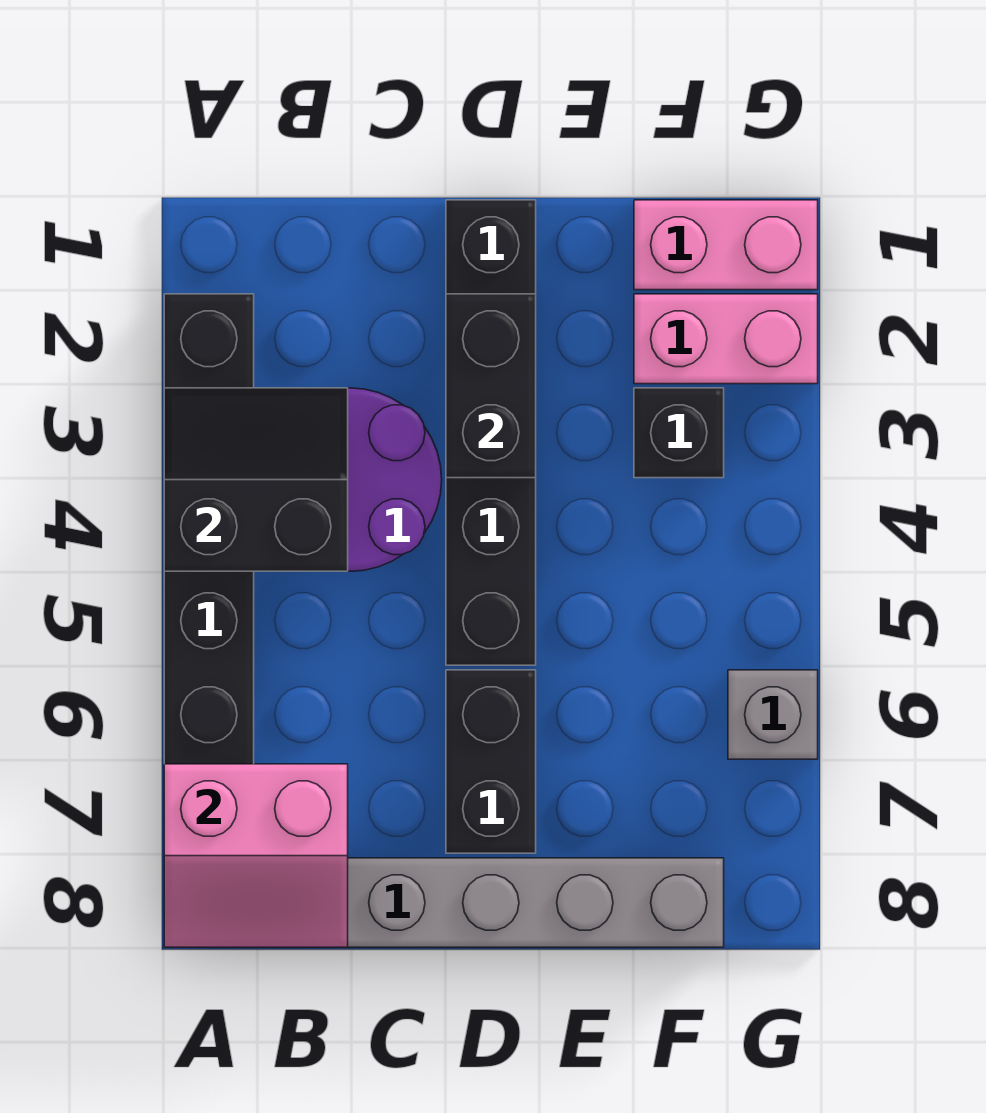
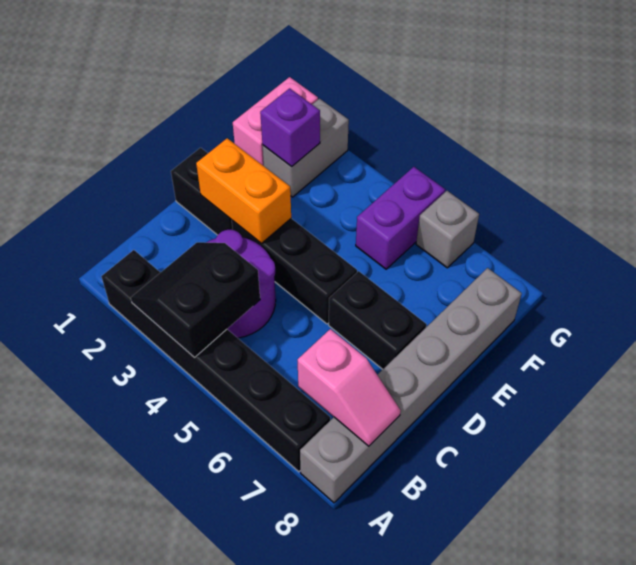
pink slope A7:B8 level 2 top 7 -> pink slope B7:B8 level 2 top 7
black brick D2:D3 level 2 -> orange brick D2:D3 level 2
pink brick F2:G2 level 1 -> grey brick F2:G2 level 1
none -> purple brick F2 level 2
black brick F3 level 1 -> none
none -> purple brick F5:G5 level 1

